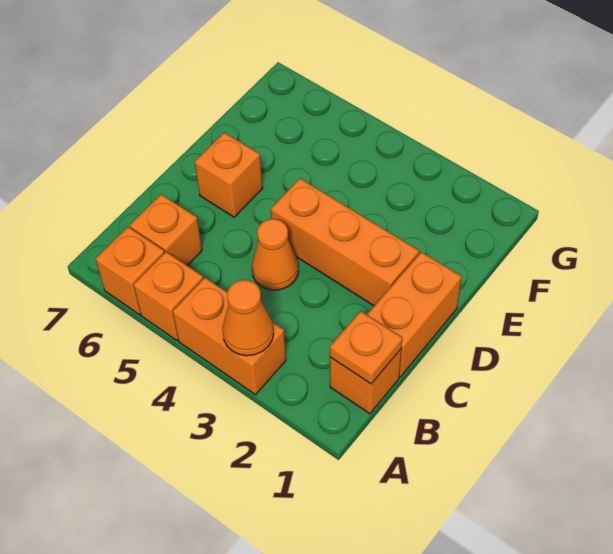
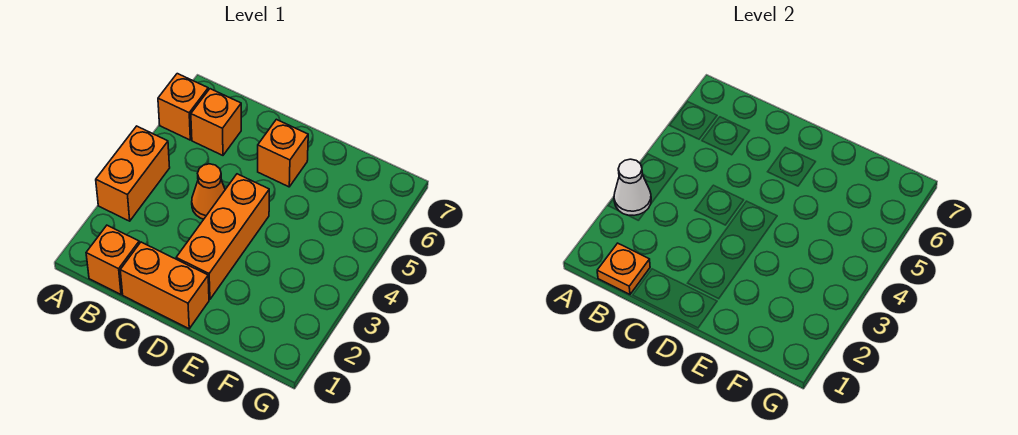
orange cone A3 level 2 -> white cone A3 level 2
orange brick A5 level 1 -> none

